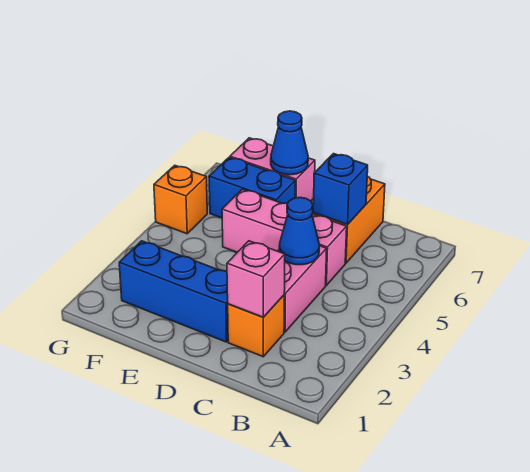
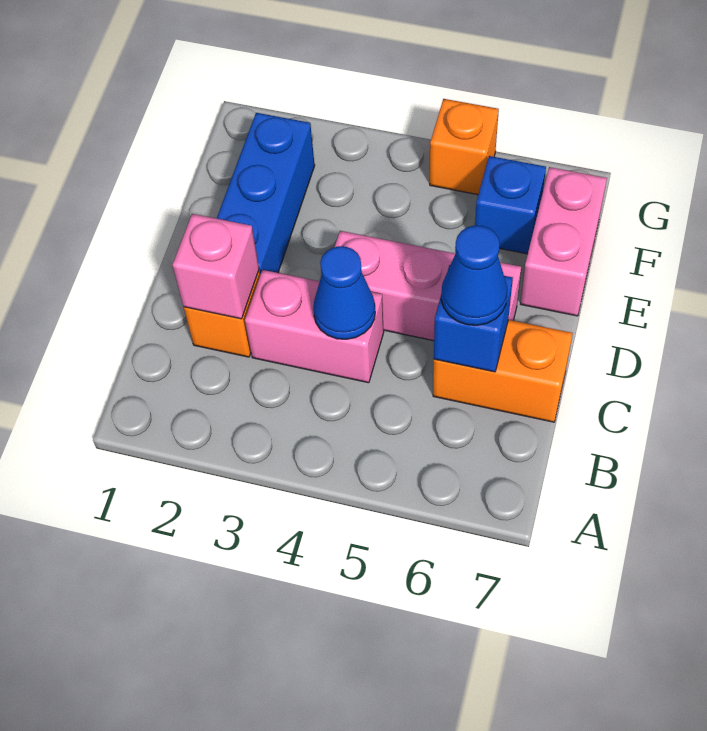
pink brick C5:E5 level 1 -> pink brick D4:D6 level 1
blue brick E6:F6 level 1 -> blue brick F6 level 1
blue cone E7 level 2 -> blue cone C6 level 3

